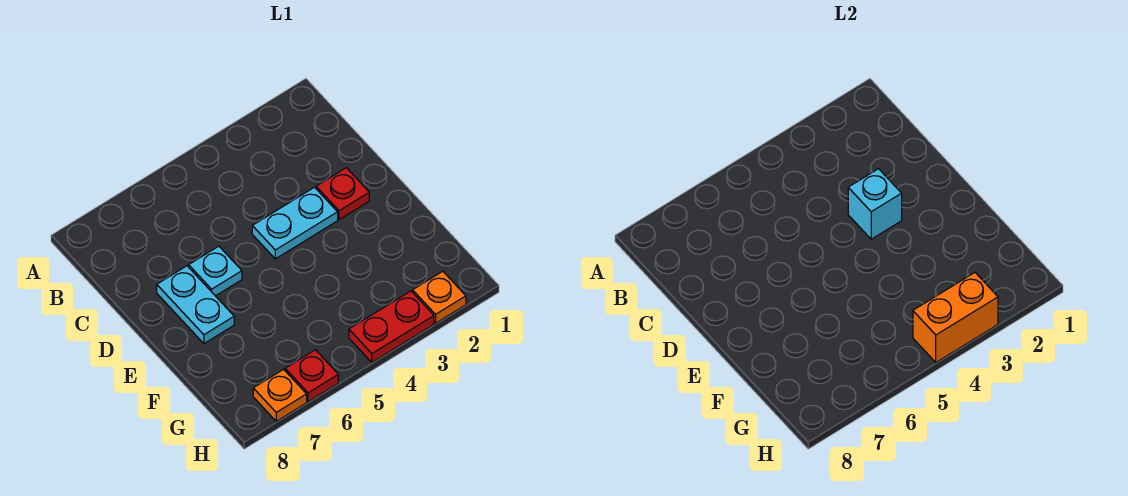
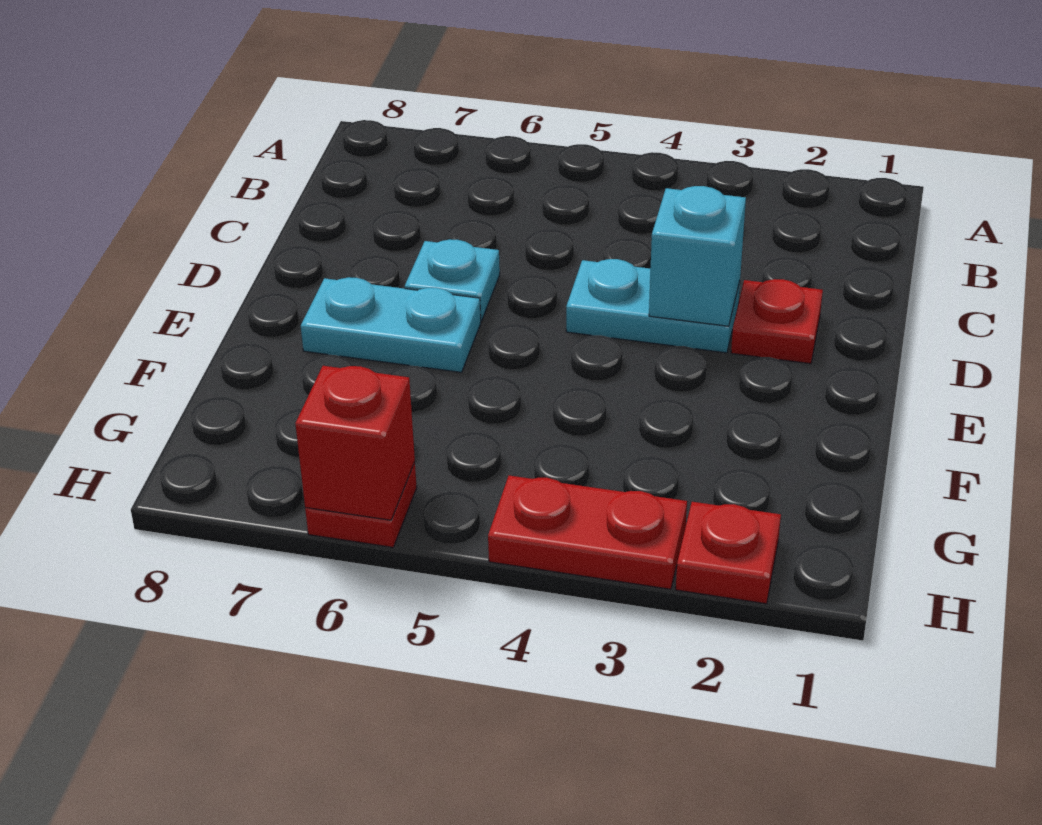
cyan plate D7:E7 level 1 -> cyan plate E6:E7 level 1
orange plate H2 level 1 -> red plate H2 level 1
orange brick H3:H4 level 2 -> none
none -> red brick H6 level 2
orange plate H7 level 1 -> none

